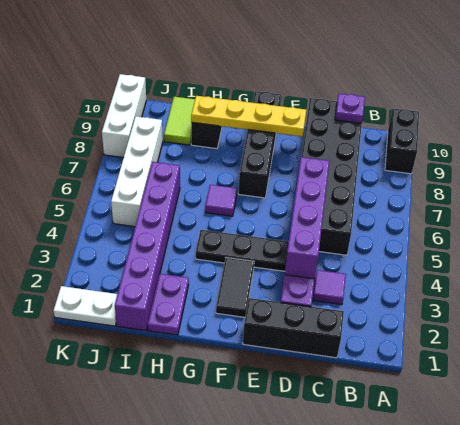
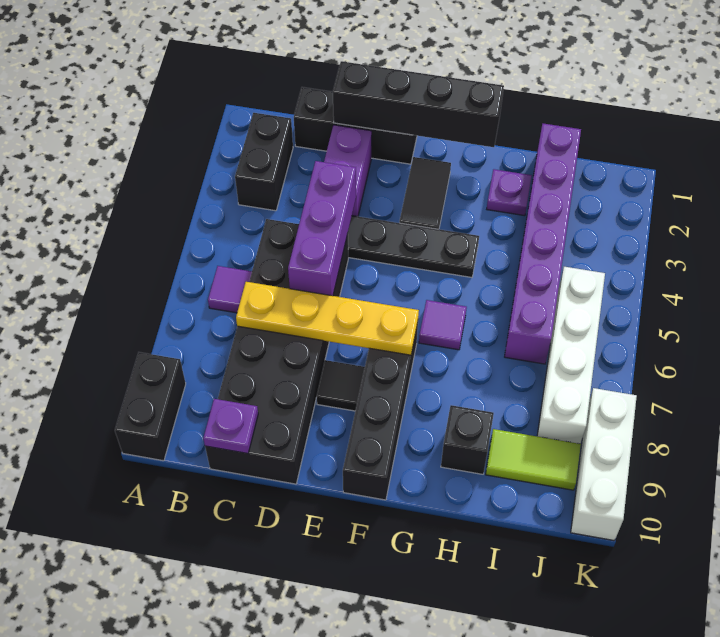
none -> black brick B2:B3 level 1
purple tile C3 level 1 -> purple tile B6 level 1
none -> black brick D1:G1 level 2
purple brick D3:D6 level 2 -> purple brick D4:D6 level 2
none -> black tile E8 level 1
yellow plate E9:H9 level 2 -> yellow plate C7:F7 level 2
purple plate H1:H2 level 1 -> purple plate H2 level 1
lime tile I9:I10 level 1 -> lime tile I9:J9 level 1
white plate J1:K1 level 1 -> none

